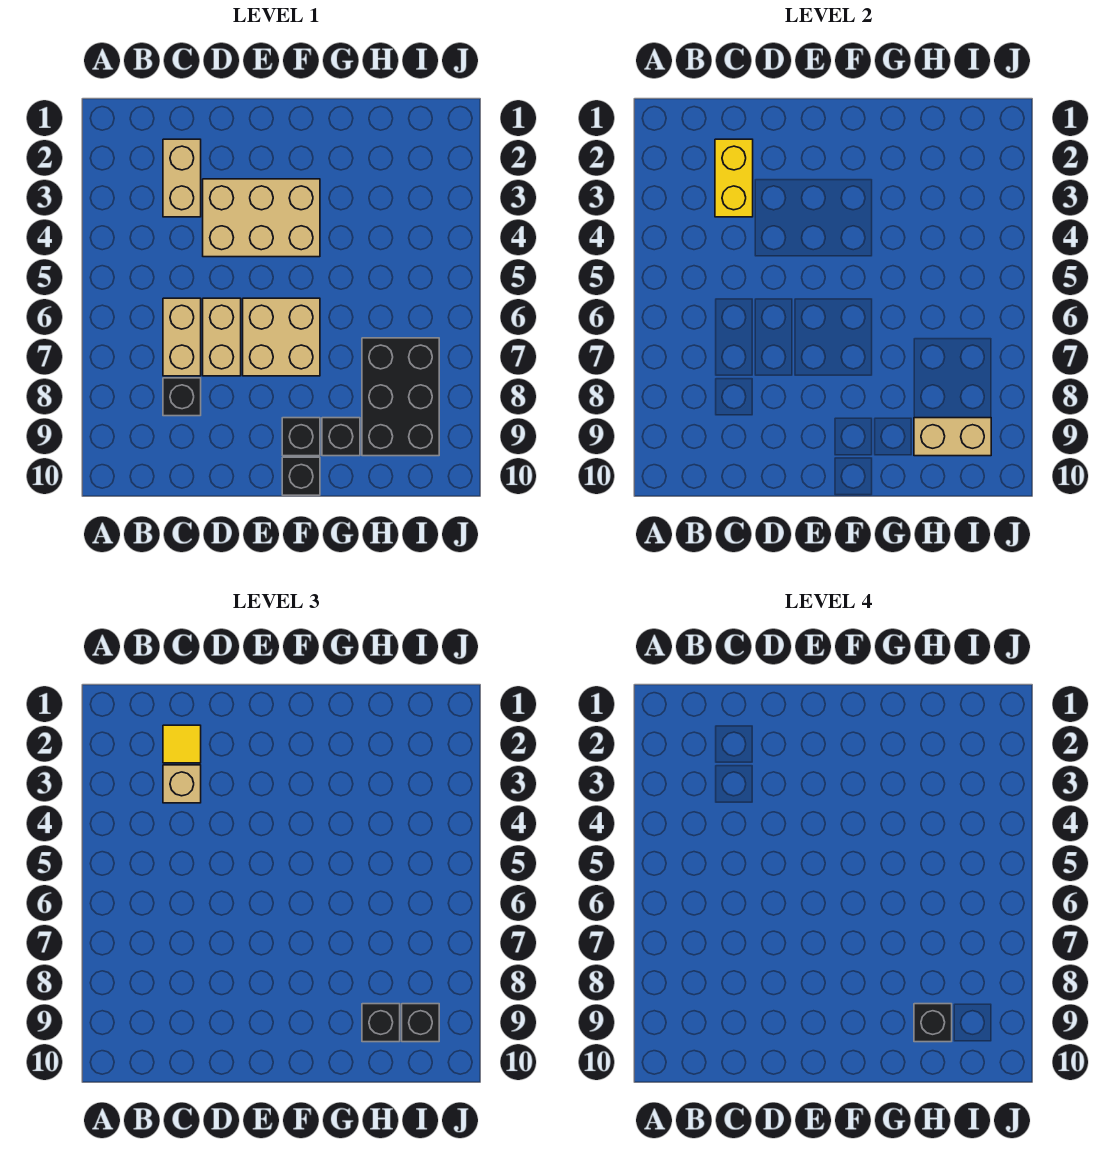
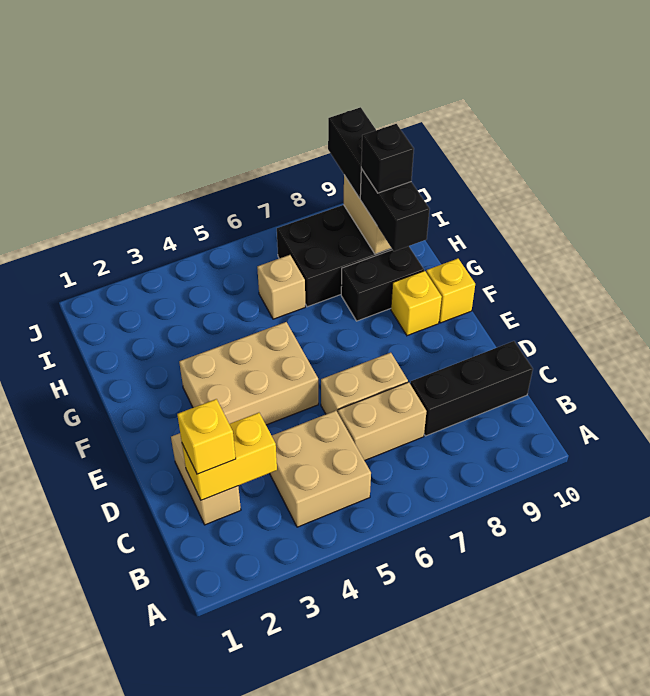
tan brick C2:C3 level 1 -> tan brick C2:D2 level 1
yellow tile C2 level 3 -> yellow brick C2 level 3
tan brick C3 level 3 -> tan brick H6 level 1
black brick C8 level 1 -> black brick C8:C10 level 1
tan brick D3:F4 level 1 -> tan brick E3:F5 level 1
tan brick E6:F7 level 1 -> tan brick B4:C5 level 1
black brick F9 level 1 -> yellow brick F9 level 1
black brick F10 level 1 -> yellow brick F10 level 1
black brick G9 level 1 -> black brick G8:G9 level 1
black brick H9 level 3 -> black brick G9:H9 level 3
black brick I9 level 3 -> black brick I9:J9 level 3

